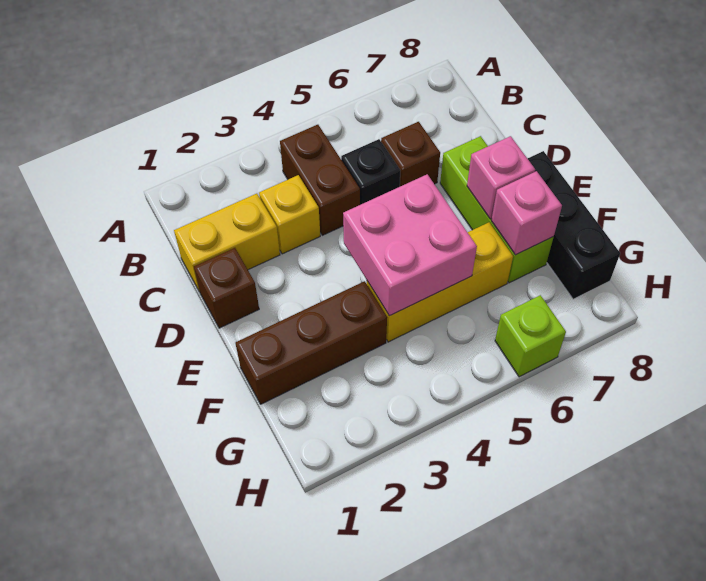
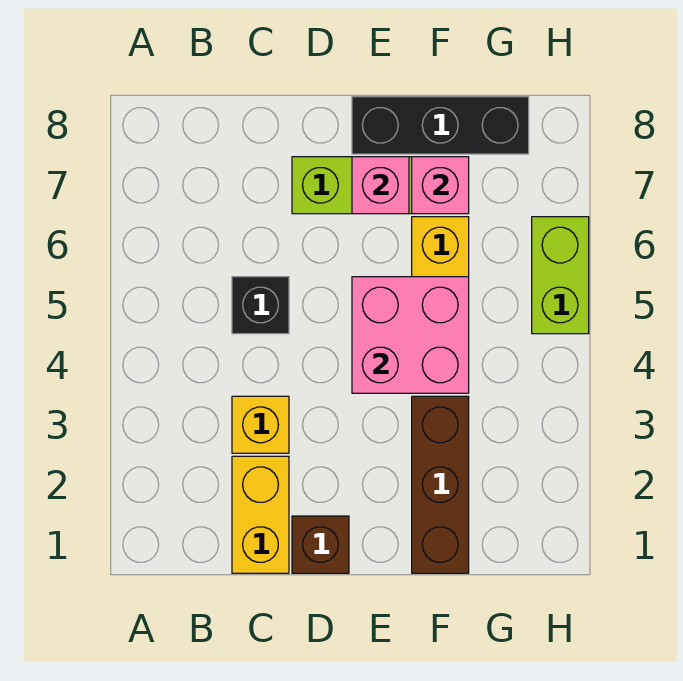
brown brick B4:C4 level 1 -> none
brown brick C6 level 1 -> none
lime brick H6 level 1 -> lime brick H5:H6 level 1

